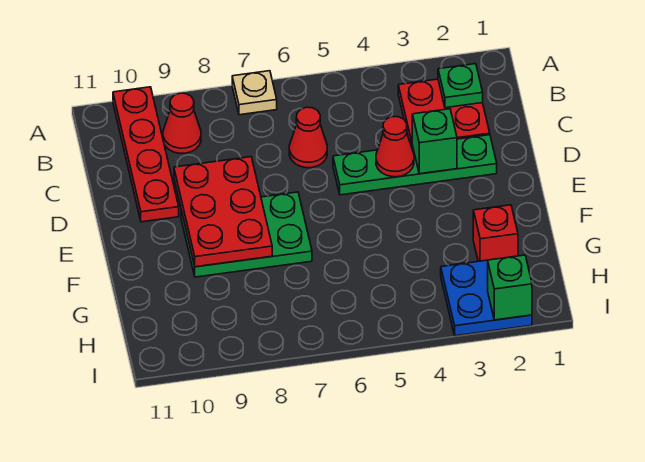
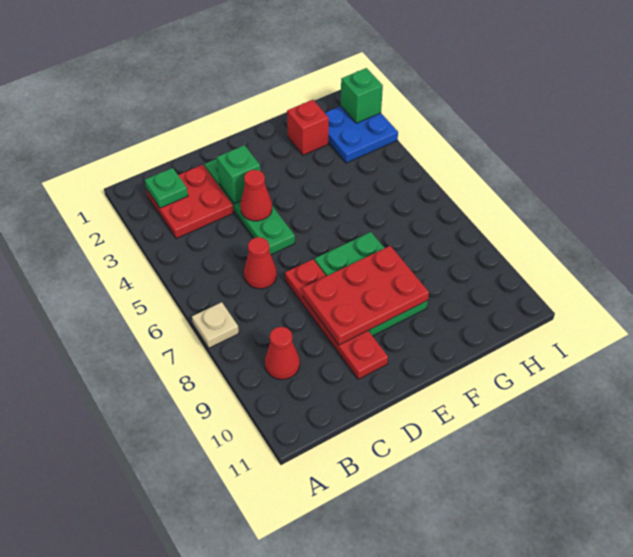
red plate A10:D10 level 1 -> red plate D7:D10 level 1

